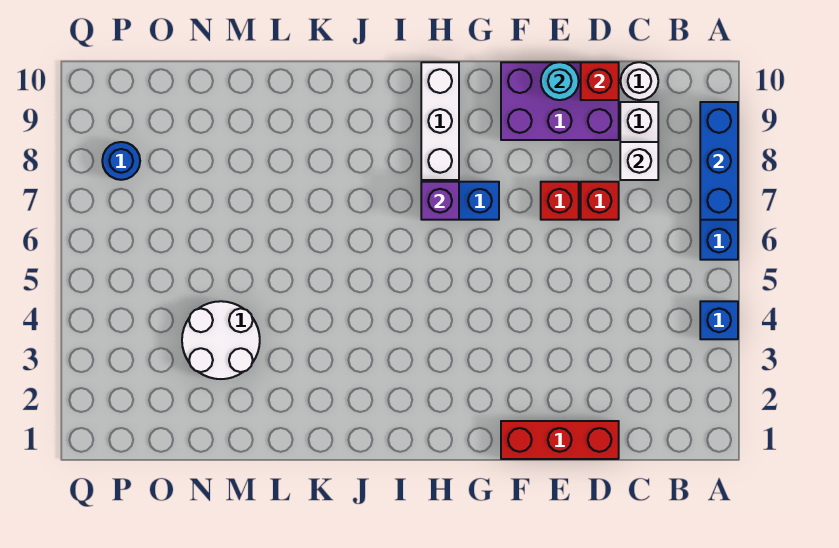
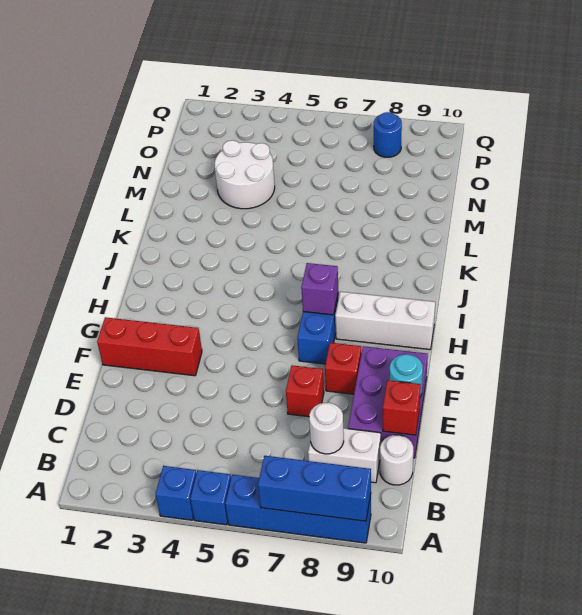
none -> blue brick A5 level 1
white brick C8 level 2 -> white round brick C8 level 2
red brick D1:F1 level 1 -> red brick F1:F3 level 1
red brick D7 level 1 -> red brick F8 level 1

